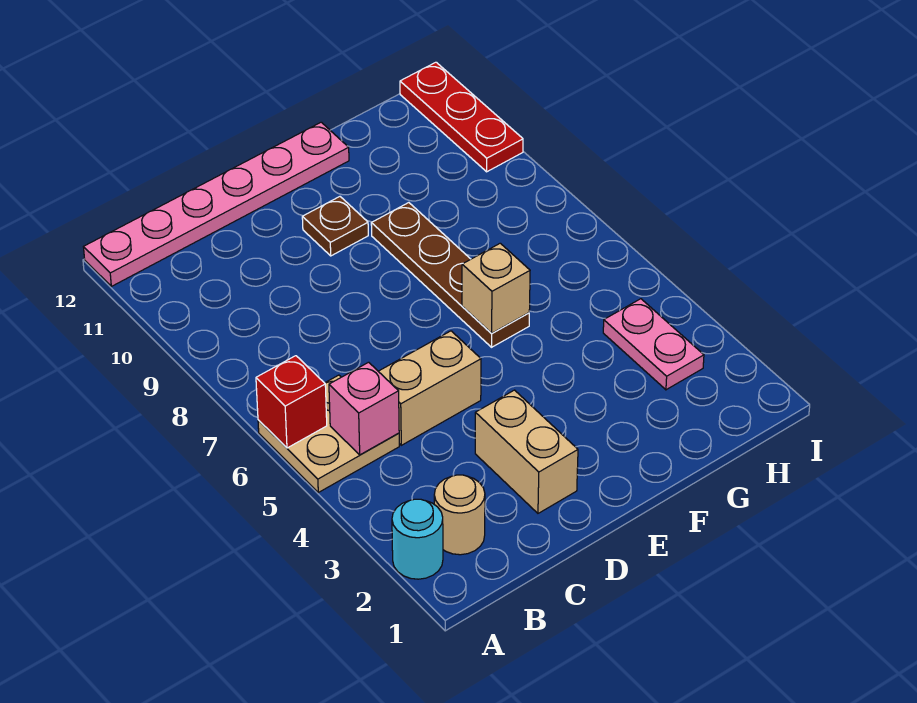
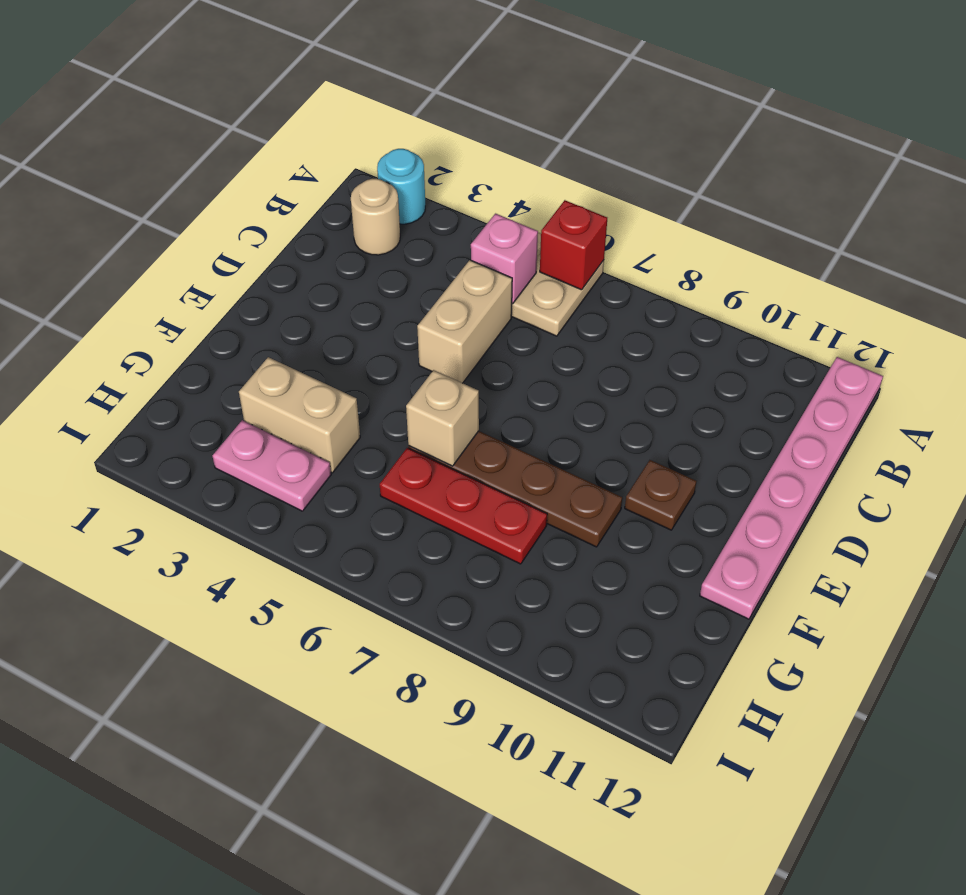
tan brick D2:D3 level 1 -> tan brick G3:G4 level 1
red plate I10:I12 level 1 -> red plate G6:G8 level 1

